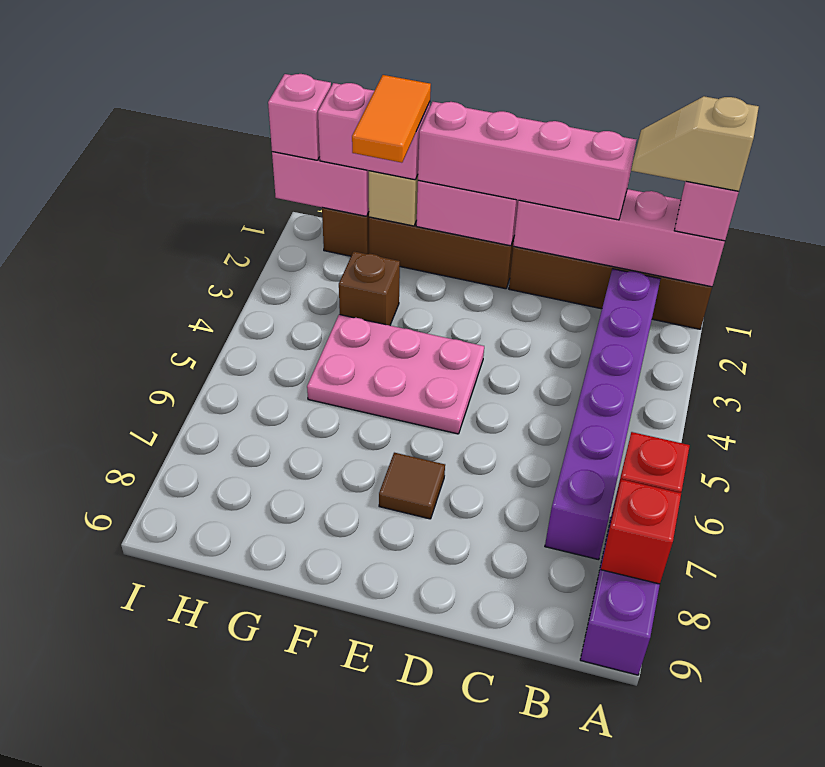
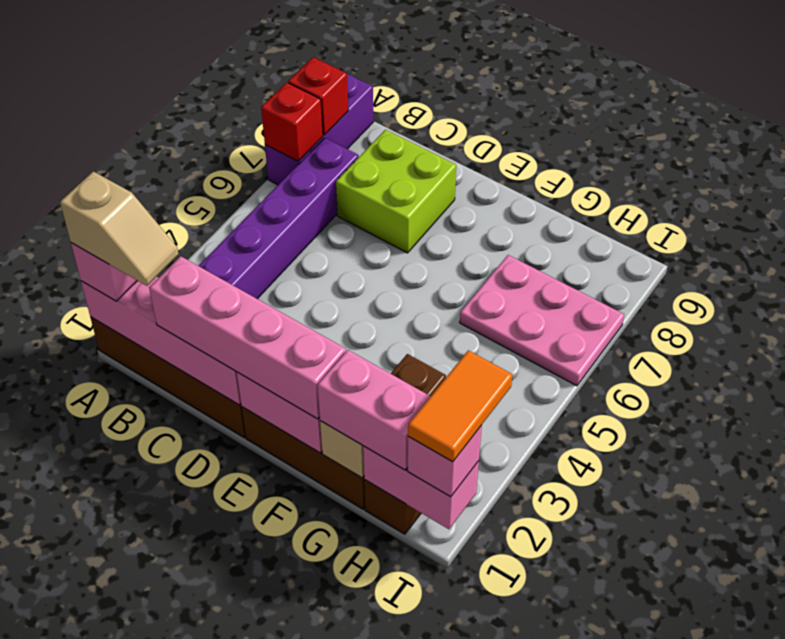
none -> lime brick C7:D8 level 1
pink plate E4:G5 level 1 -> pink plate G6:I7 level 1
brown tile E7 level 1 -> none
orange tile G1:G2 level 4 -> orange tile I1:I2 level 4

